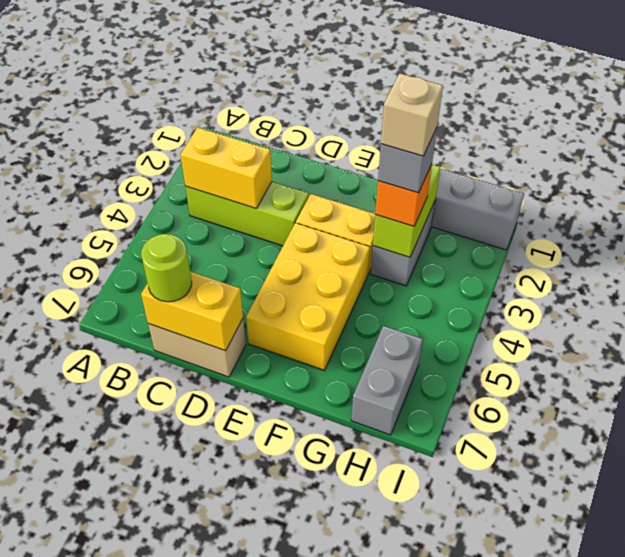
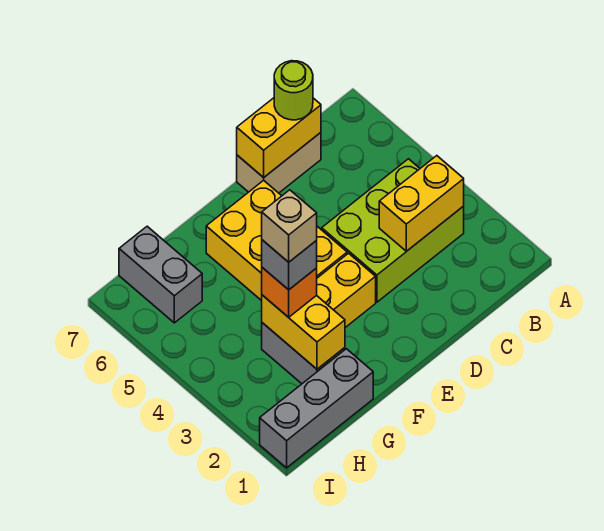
lime brick B3:D3 level 1 -> lime brick B3:D4 level 1
lime brick G2:G3 level 2 -> yellow brick G2:G3 level 2

